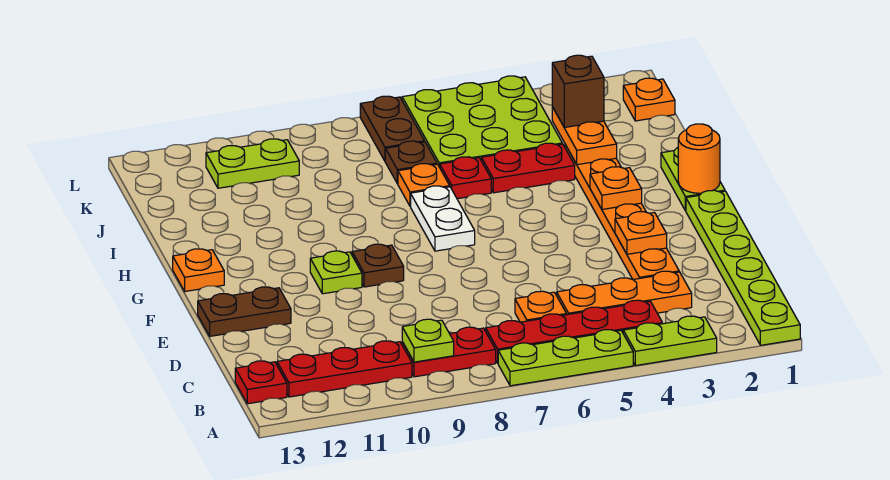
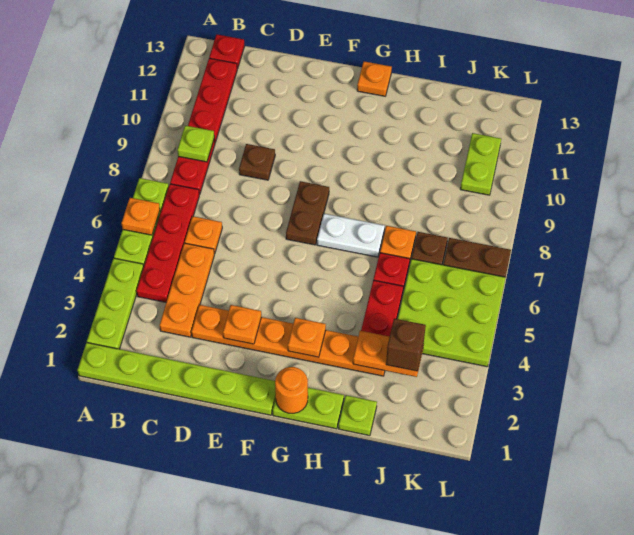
lime plate A3:A4 level 1 -> lime plate A2:A4 level 1
brown plate E12:E13 level 1 -> brown plate F7:F8 level 1
brown plate F9 level 1 -> brown plate D9 level 1
lime plate F10 level 1 -> lime plate I1 level 1
orange plate K1 level 1 -> orange plate A6 level 2

